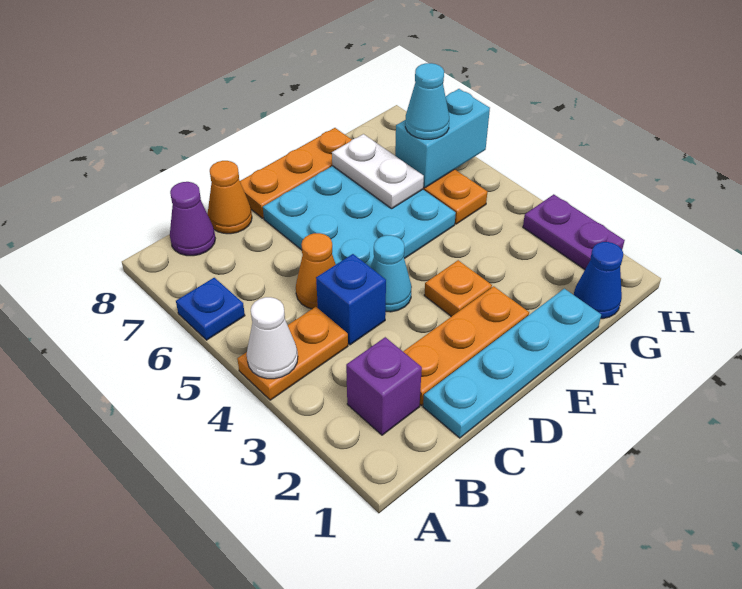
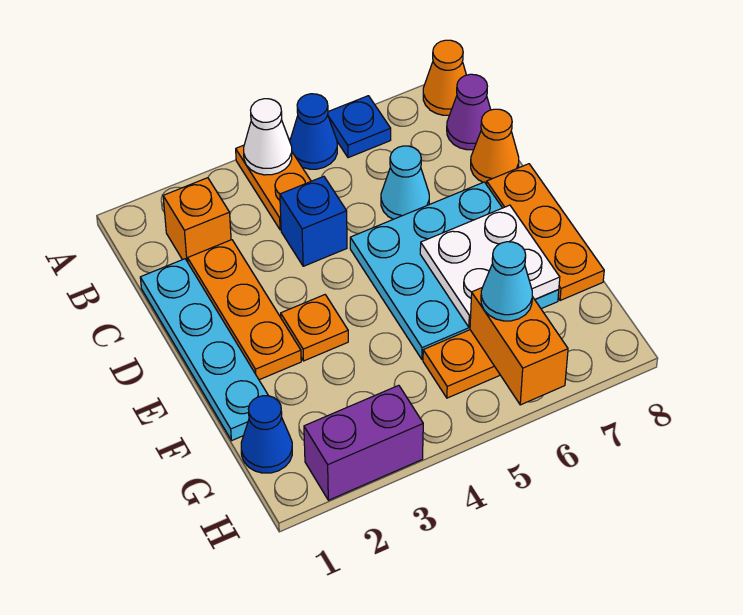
none -> blue cone A5 level 1
purple brick B2 level 1 -> orange brick B2 level 1
orange cone C5 level 1 -> orange cone A8 level 1
cyan cone D4 level 1 -> cyan cone C6 level 1
white plate F6:F7 level 2 -> white plate E6:F7 level 2
cyan brick G6:H6 level 2 -> orange brick G6:H6 level 2
purple plate H2:H3 level 1 -> purple brick H2:H3 level 1

